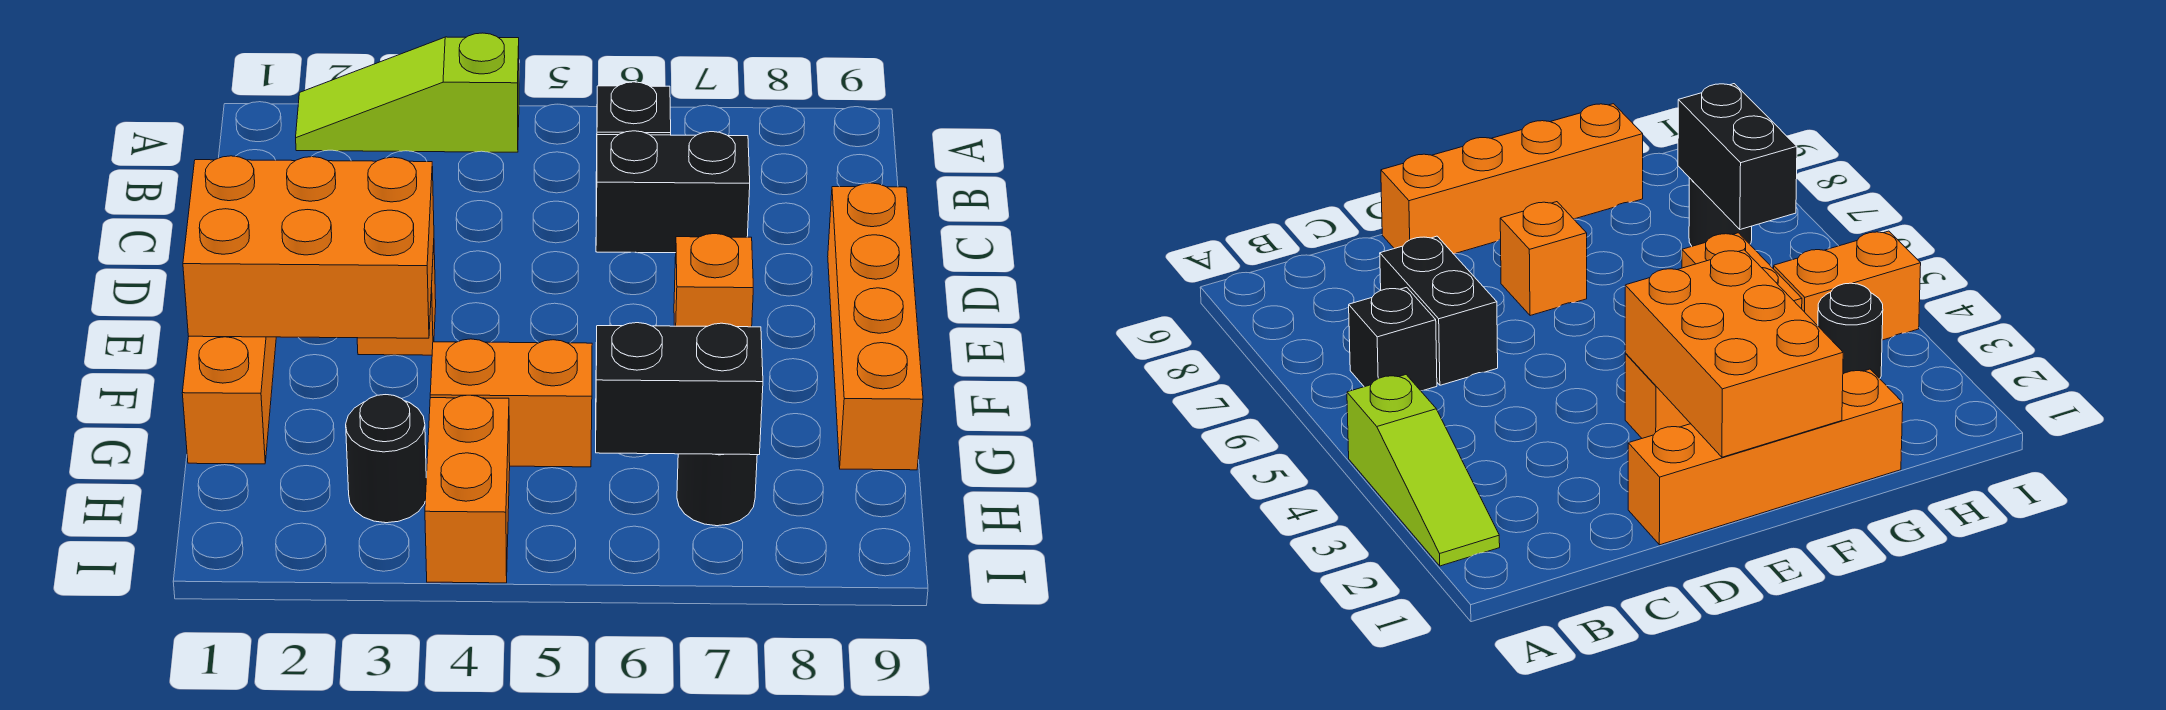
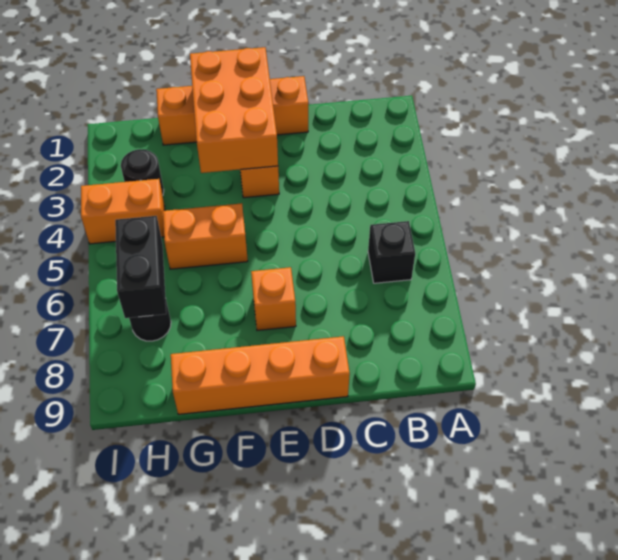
lime slope A2:A4 level 1 top 4 -> none
black brick C6:C7 level 1 -> none
orange brick G4:G5 level 1 -> orange brick F5:G5 level 1

